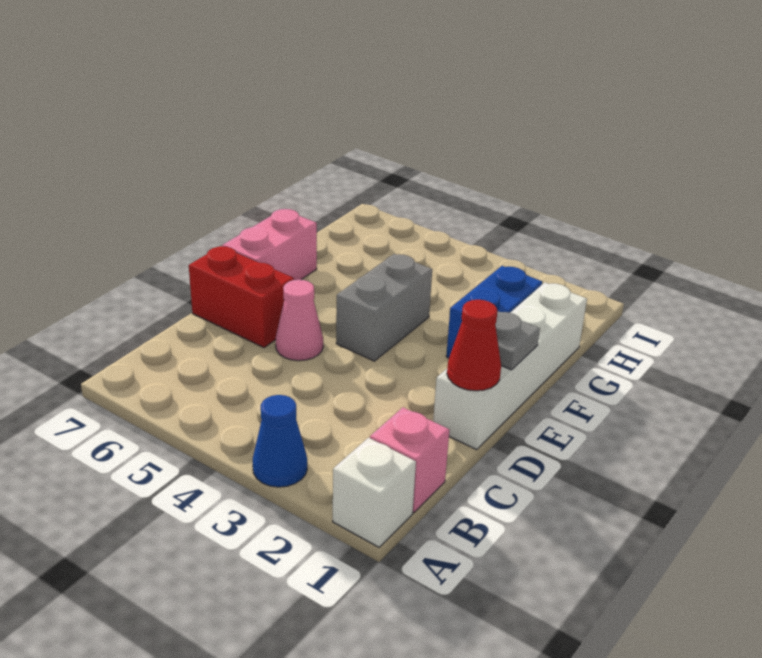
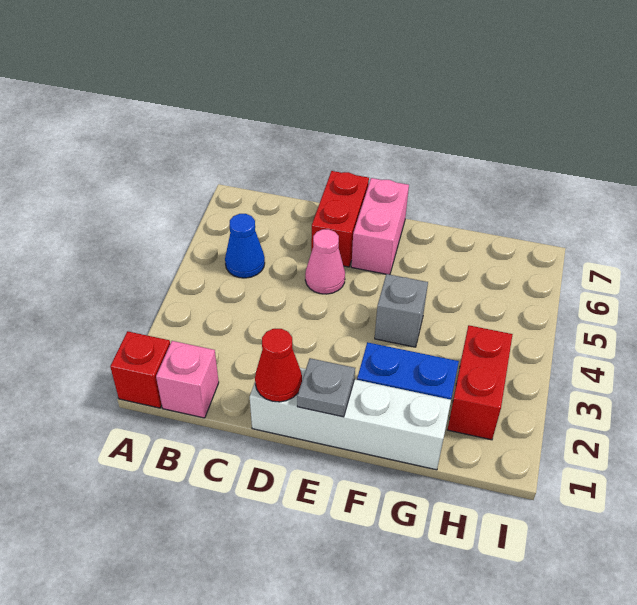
white brick A1 level 1 -> red brick A1 level 1
blue cone A3 level 1 -> blue cone B5 level 1
grey brick E4:F4 level 1 -> grey brick F4 level 1
pink brick E7:F7 level 1 -> pink brick E6:E7 level 1
none -> red brick H2:H3 level 1

